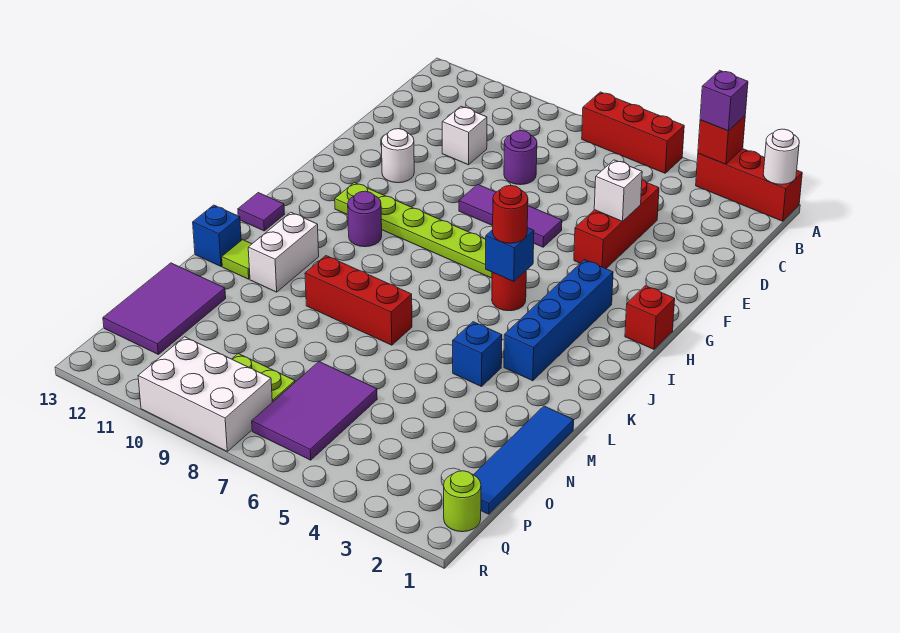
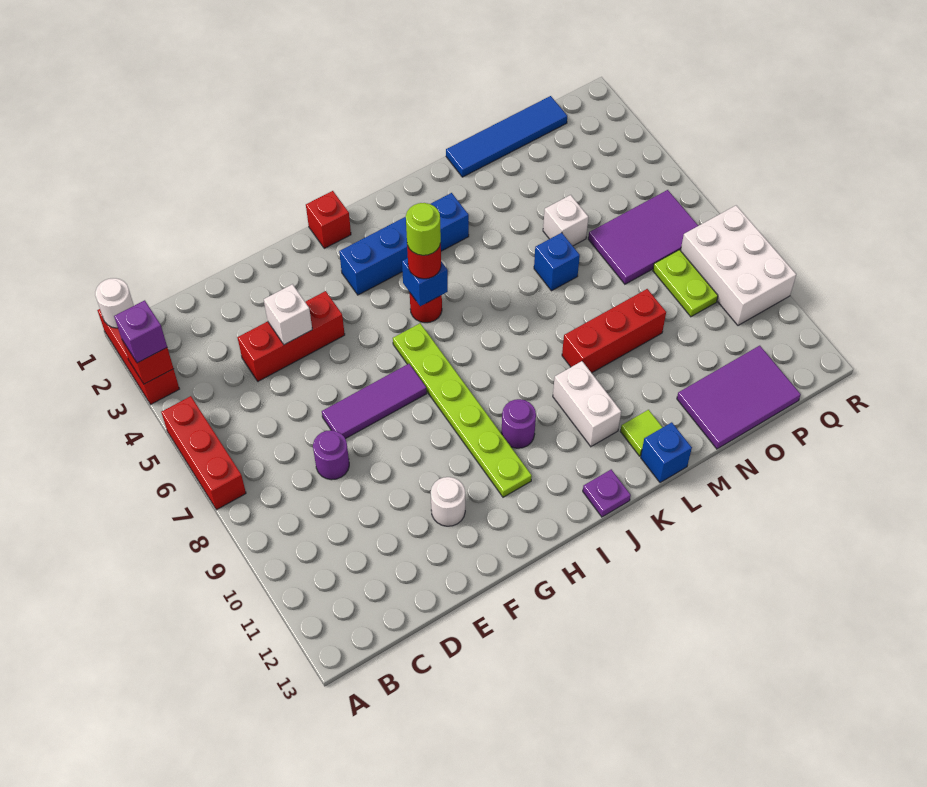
white brick D10 level 1 -> white brick N5 level 1
purple tile F6:F8 level 1 -> purple tile E7:G7 level 1
purple tile J13 level 1 -> purple plate J13 level 1
white brick K11:L11 level 1 -> white brick K10:K11 level 1
blue brick L4 level 1 -> blue brick M6 level 1
red brick L7:L9 level 1 -> red brick L9:N9 level 1
lime round brick Q1 level 1 -> lime round brick I5 level 4

